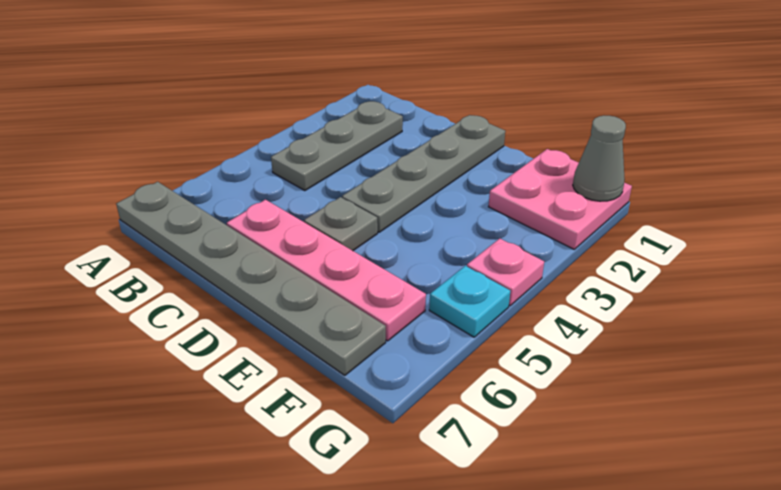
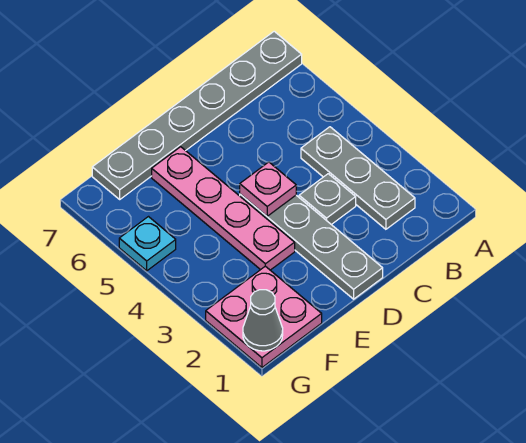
pink plate C6:F6 level 1 -> pink plate E3:E6 level 1
grey plate D5 level 1 -> grey plate C3 level 1
pink plate G4 level 1 -> pink plate D4 level 2

